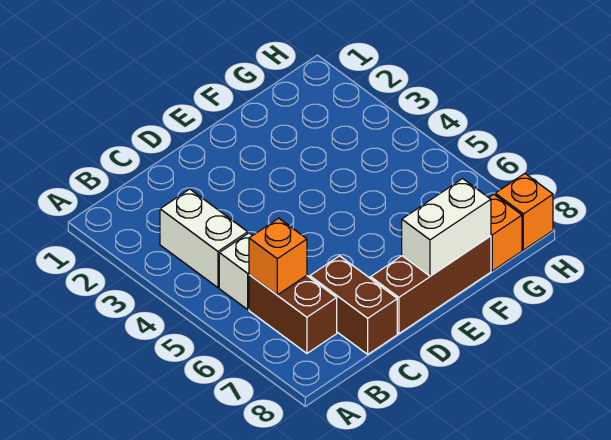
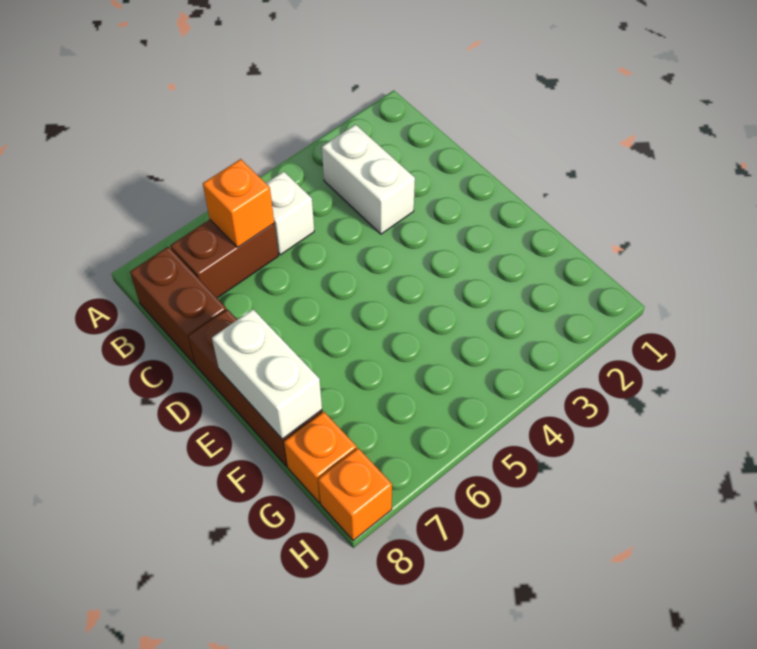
white brick B3:B4 level 1 -> white brick B3:C3 level 1
brown brick C7:C8 level 1 -> brown brick B8:C8 level 1

